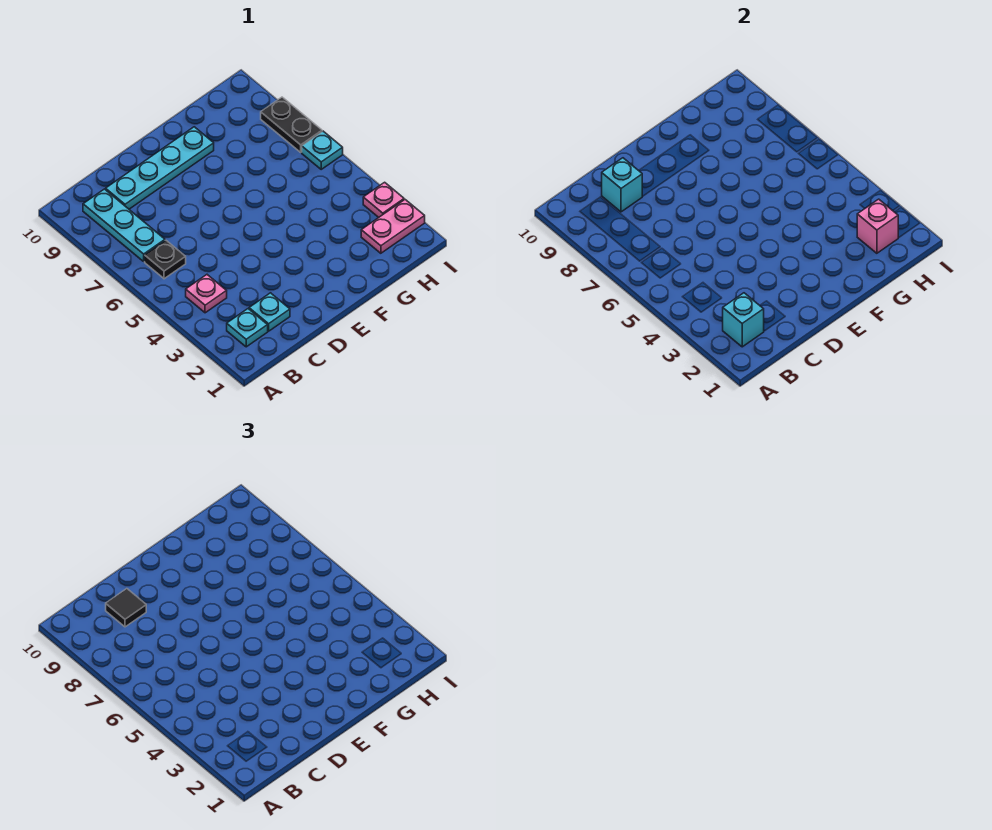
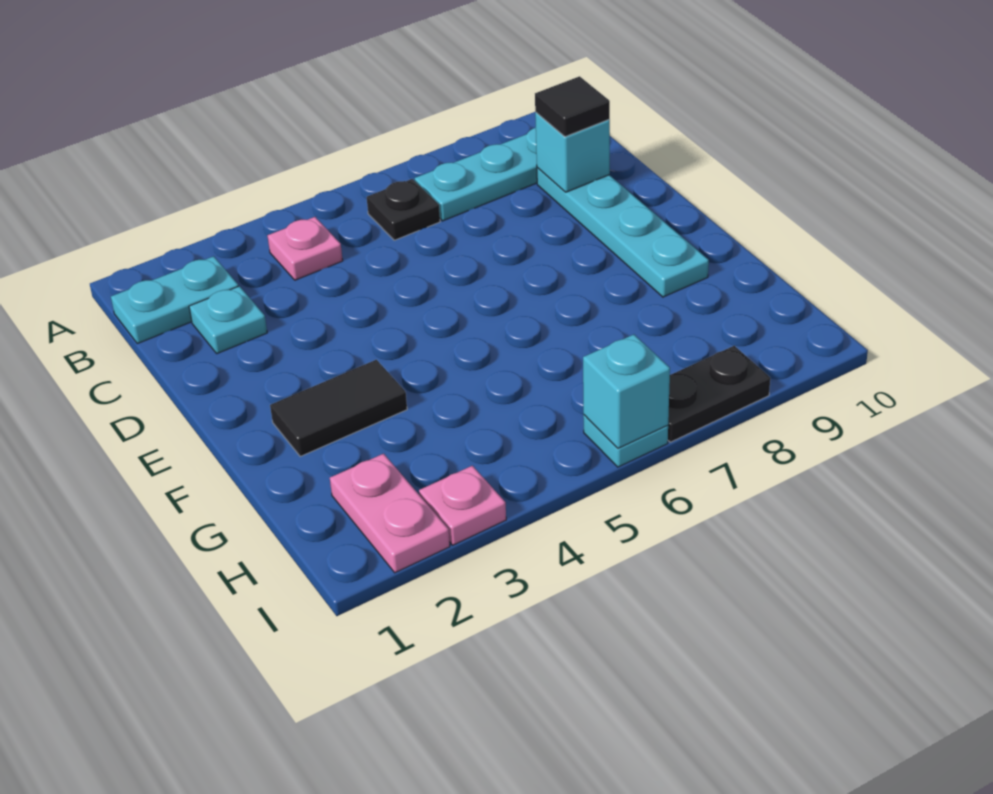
cyan plate B2 level 1 -> cyan plate B1:B2 level 1
cyan brick B2 level 2 -> cyan brick I6 level 2
none -> black tile F2:F3 level 1
pink brick H2 level 2 -> none

